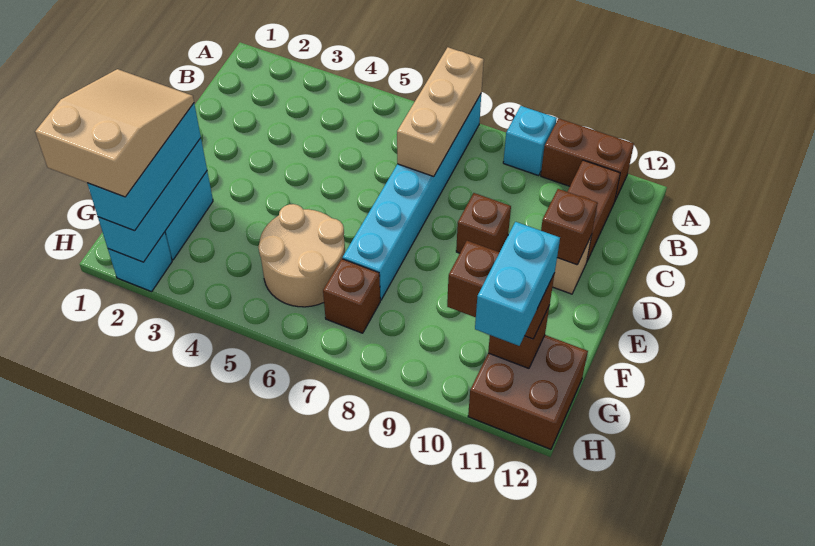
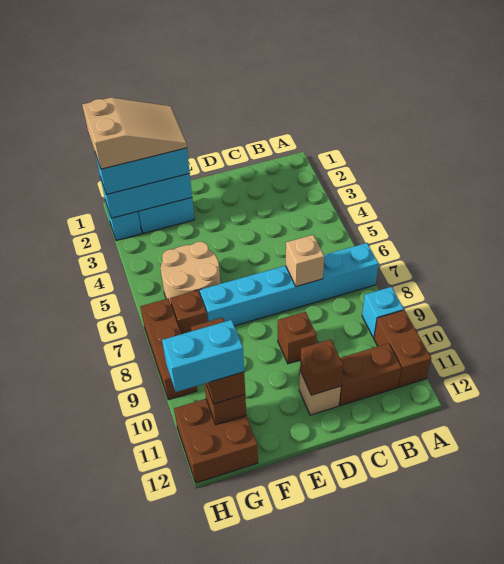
tan brick A7:C7 level 2 -> tan brick C7 level 2
none -> brown brick H7:H9 level 1

